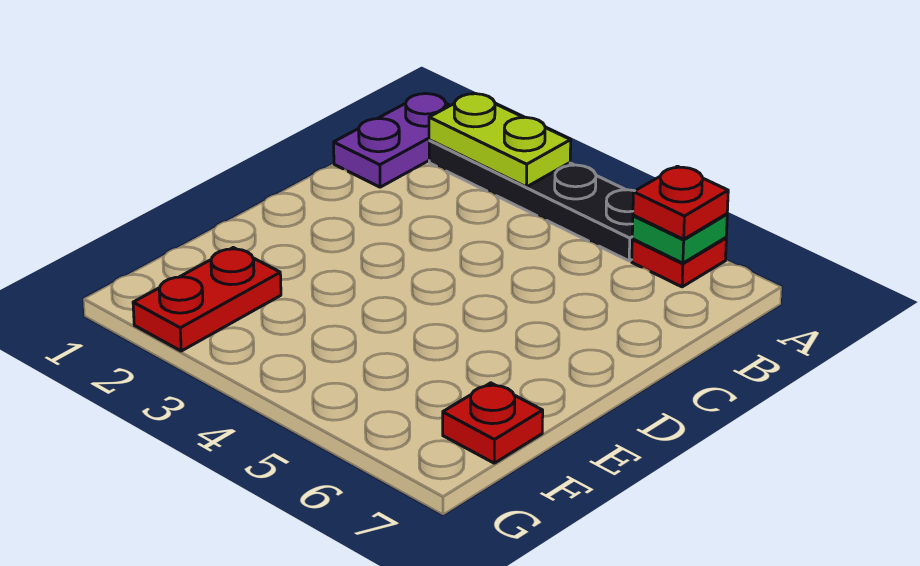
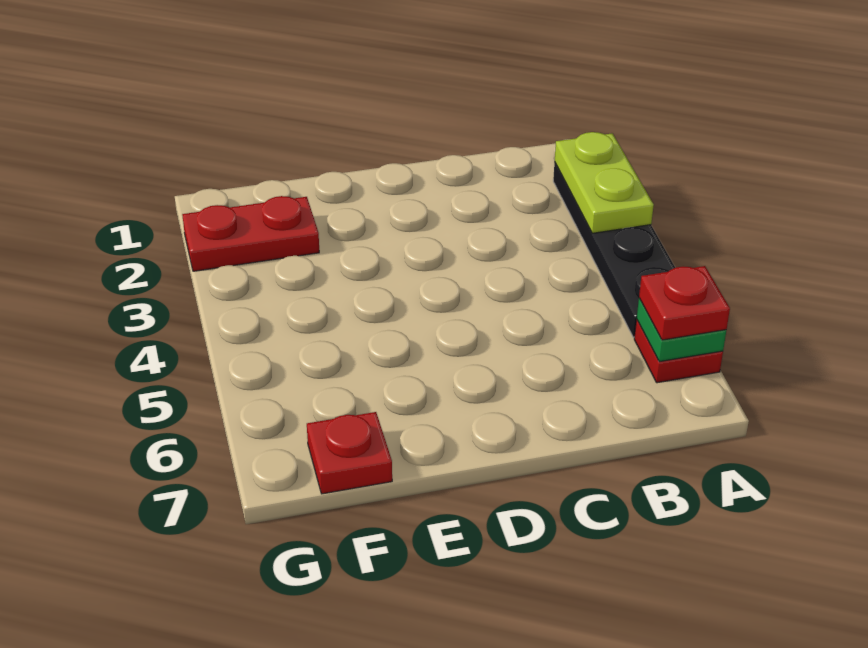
purple plate A1:B1 level 1 -> none

